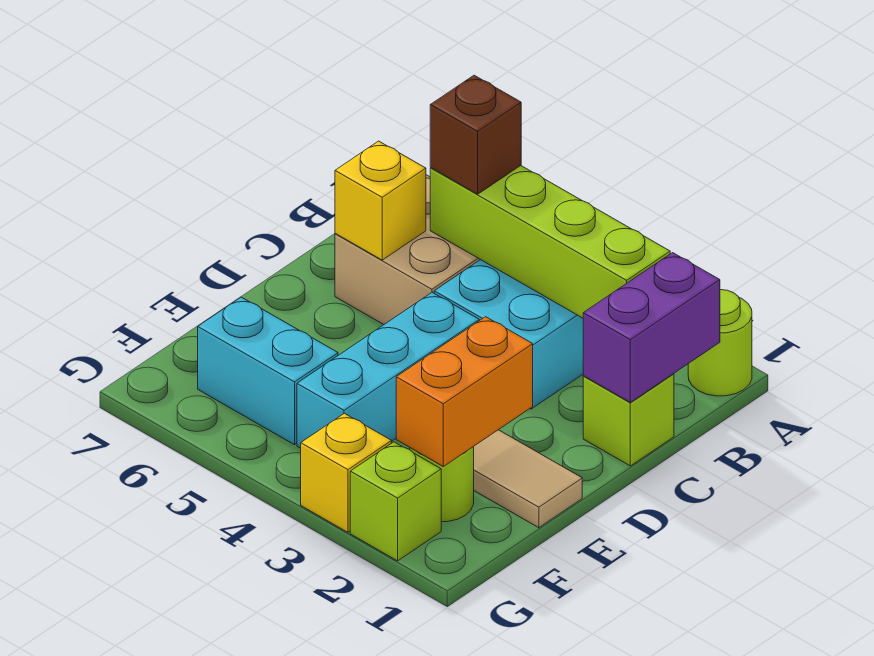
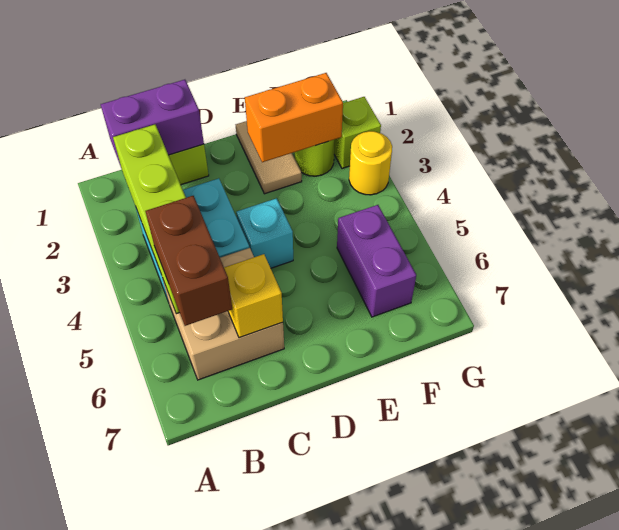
lime round brick A1 level 1 -> none
brown brick B5 level 3 -> brown brick B5:B6 level 3
cyan brick D4:F4 level 1 -> cyan brick D4 level 1
cyan brick F5:F6 level 1 -> purple brick F5:F6 level 1
yellow brick G3 level 1 -> yellow round brick G3 level 1

